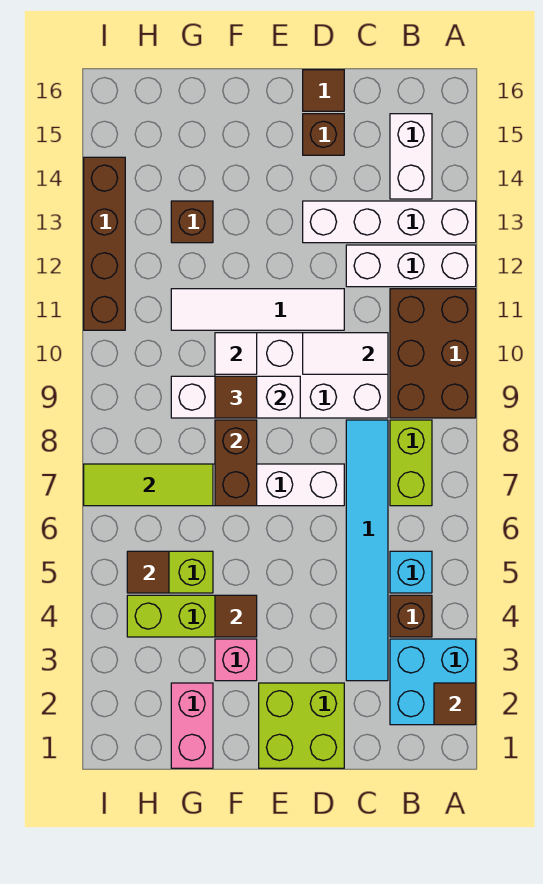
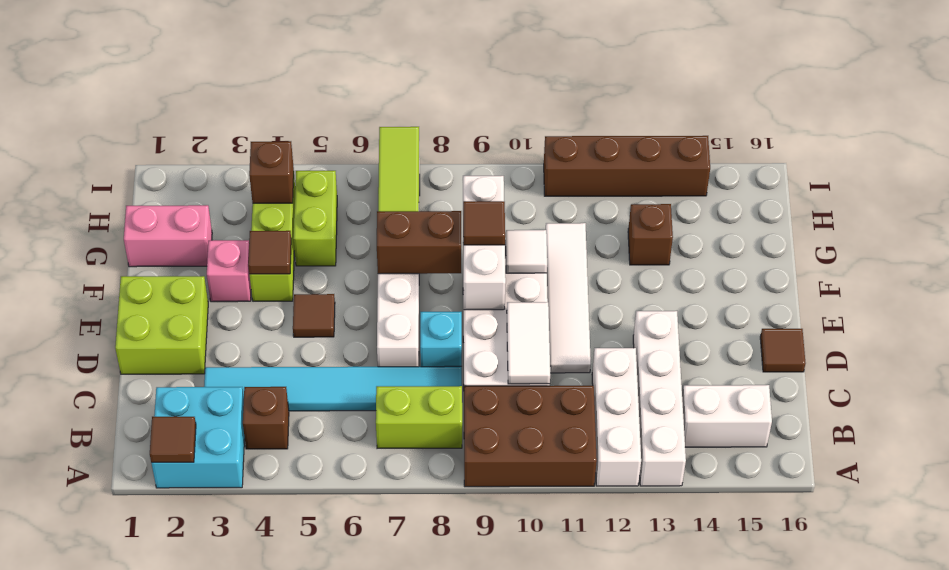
cyan brick B5 level 1 -> cyan brick D8 level 1
brown brick D15 level 1 -> brown brick H4 level 2
brown tile H5 level 2 -> brown tile E5 level 1

